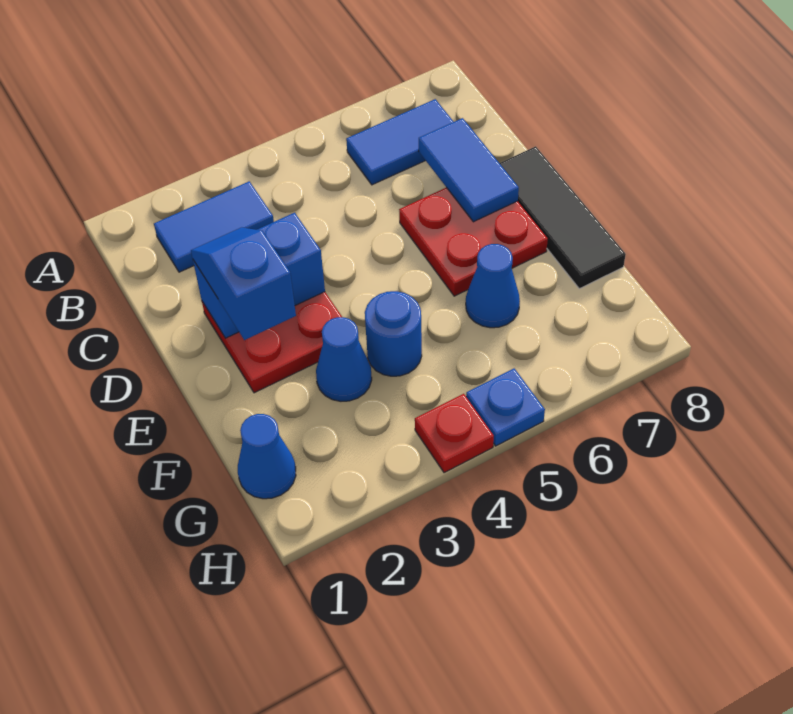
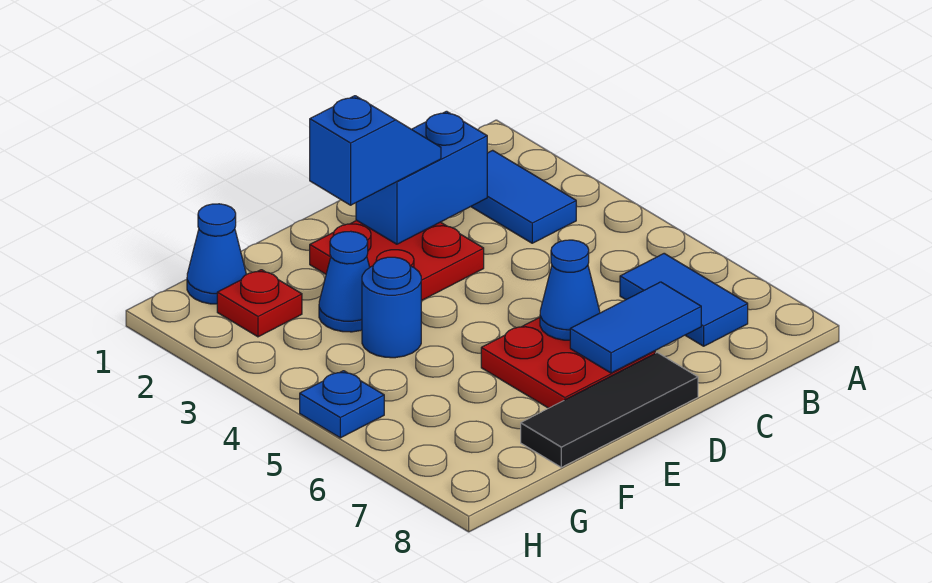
blue brick D2:D3 level 2 -> blue brick C2:D2 level 2
blue cone F6 level 1 -> blue cone D6 level 2
red plate H4 level 1 -> red plate G2 level 1

